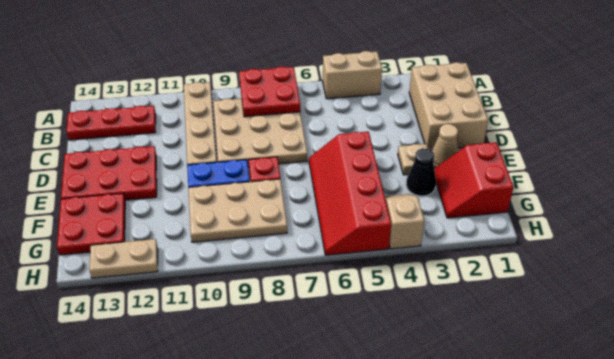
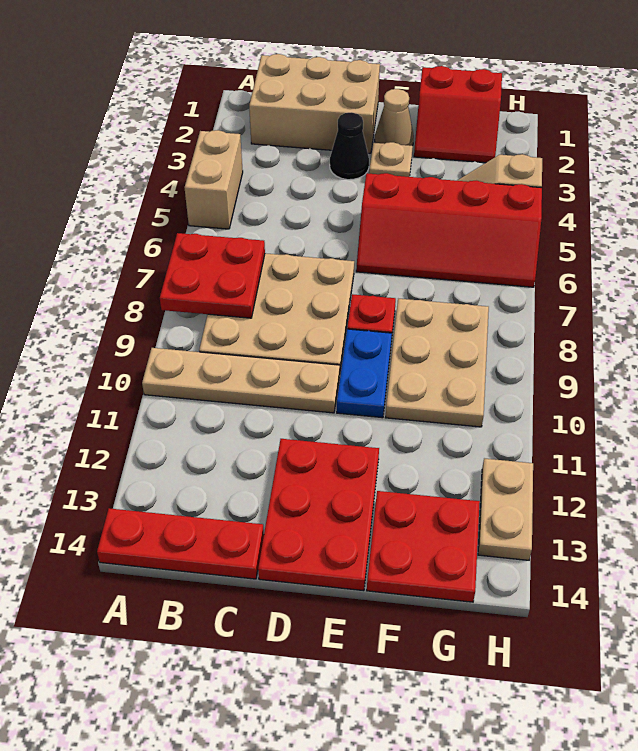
red plate B12:B14 level 1 -> red plate A14:C14 level 1
black cone F3 level 1 -> black cone D3 level 1

